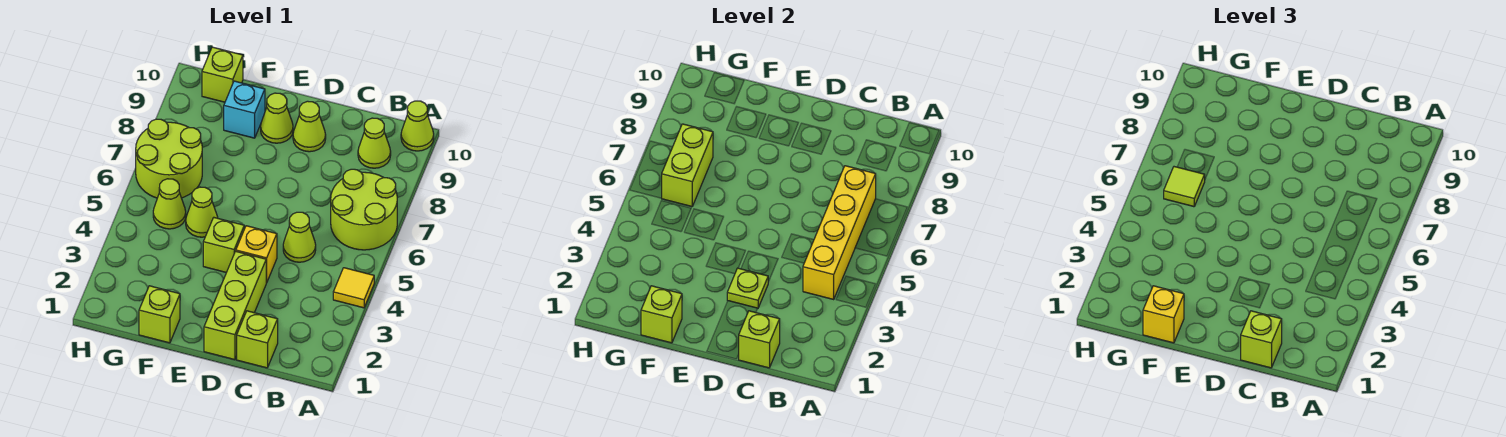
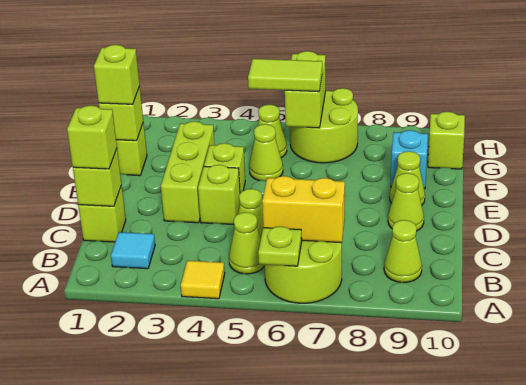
lime cone A10 level 1 -> lime cone B5 level 1
none -> cyan tile B2 level 1
yellow brick B4:B7 level 2 -> yellow brick B6:B7 level 2
lime brick D1:D3 level 1 -> lime brick D3:F3 level 1
lime plate D3 level 2 -> lime plate A6 level 2
yellow brick D4 level 1 -> lime brick D4 level 1
yellow brick F1 level 3 -> lime brick F1 level 3
lime brick G6:G7 level 2 -> lime brick G6:H6 level 2
lime tile G6 level 3 -> lime tile G5:G6 level 3

